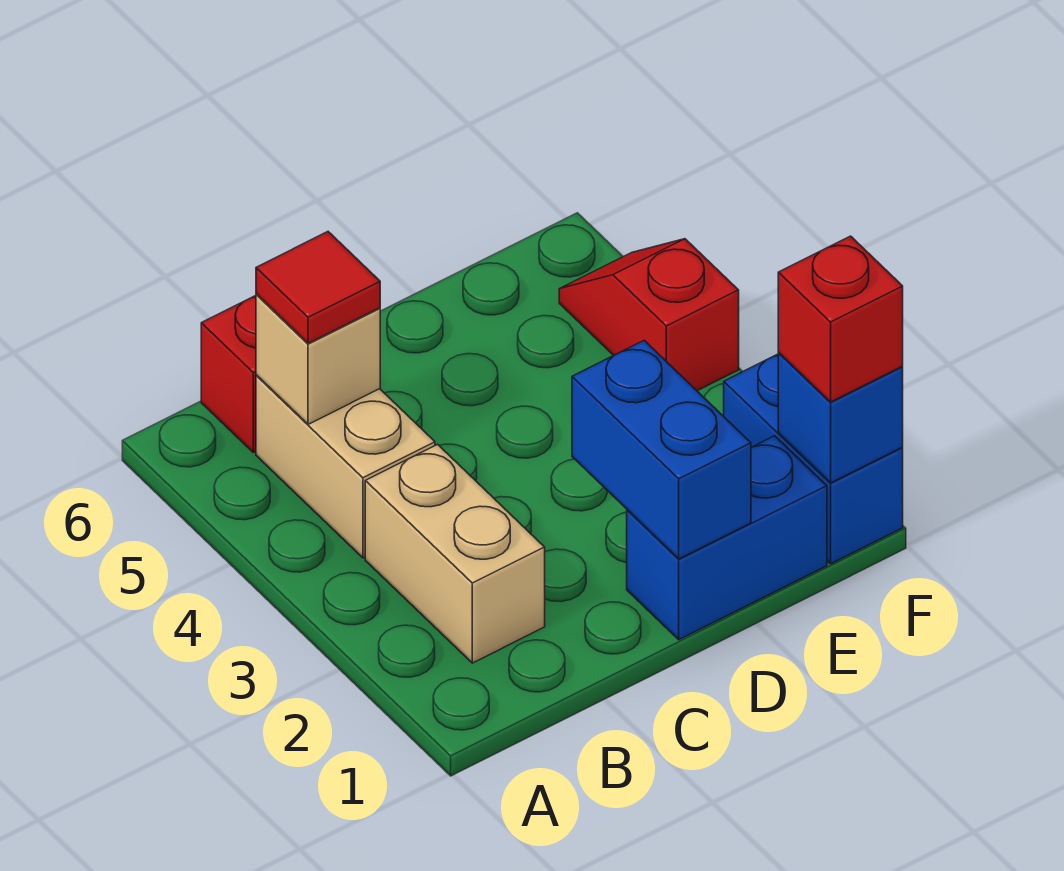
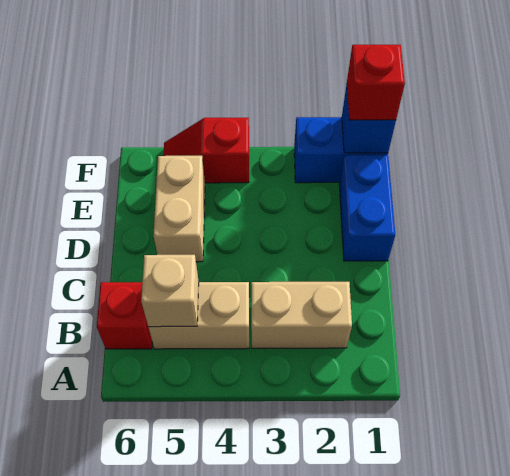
red tile B5 level 3 -> none
blue brick D1:D2 level 2 -> none
none -> tan brick D5:E5 level 1

